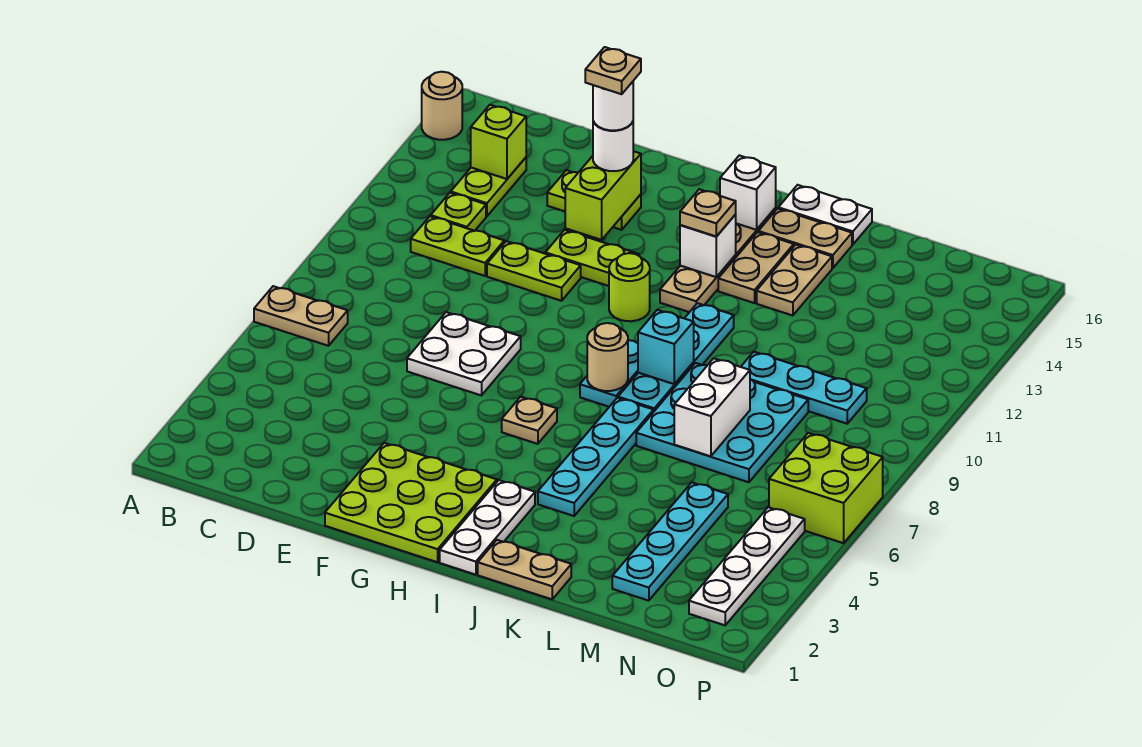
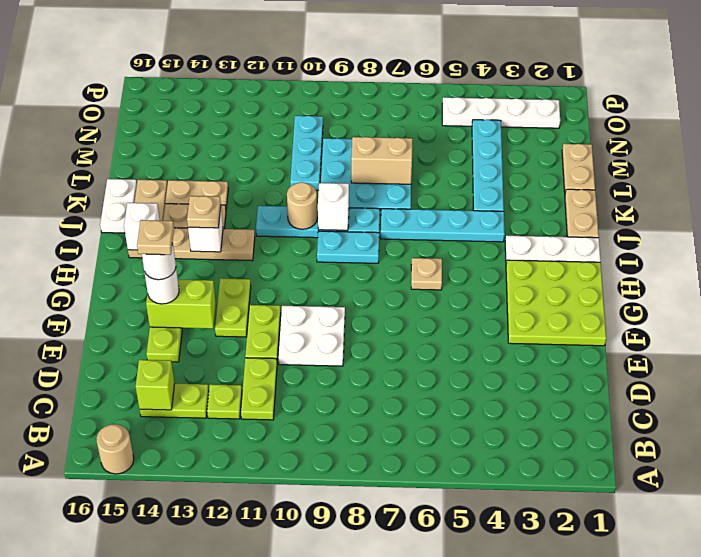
tan plate A7:B7 level 1 -> tan plate L1:M1 level 1
white plate E7:F8 level 1 -> white plate E9:F10 level 1
lime round brick H11 level 1 -> none
tan round brick I8 level 2 -> tan round brick J10 level 2
cyan brick J9 level 2 -> white brick J9 level 2
white brick L7:L8 level 2 -> tan brick L7:L8 level 2
cyan plate M2:M5 level 1 -> cyan plate K4:N4 level 1
lime brick O6:P7 level 1 -> none

